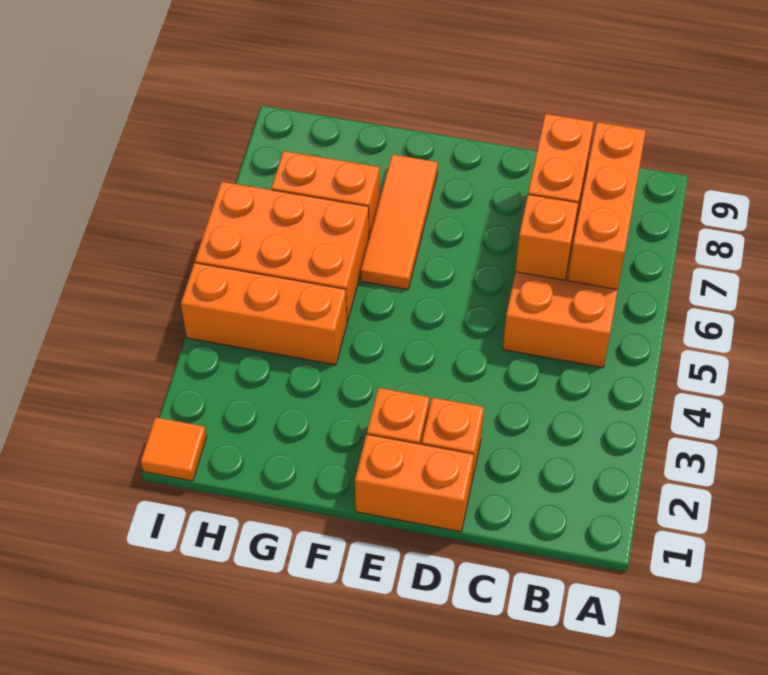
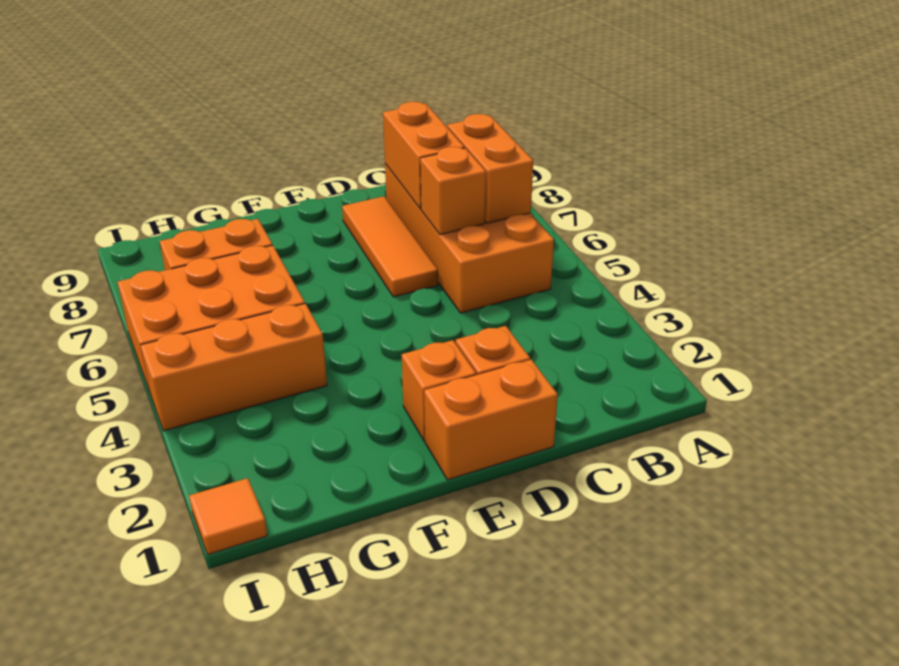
orange brick B6:B8 level 2 -> orange brick B6:B7 level 2
orange tile F6:F8 level 1 -> orange tile D6:D8 level 1

